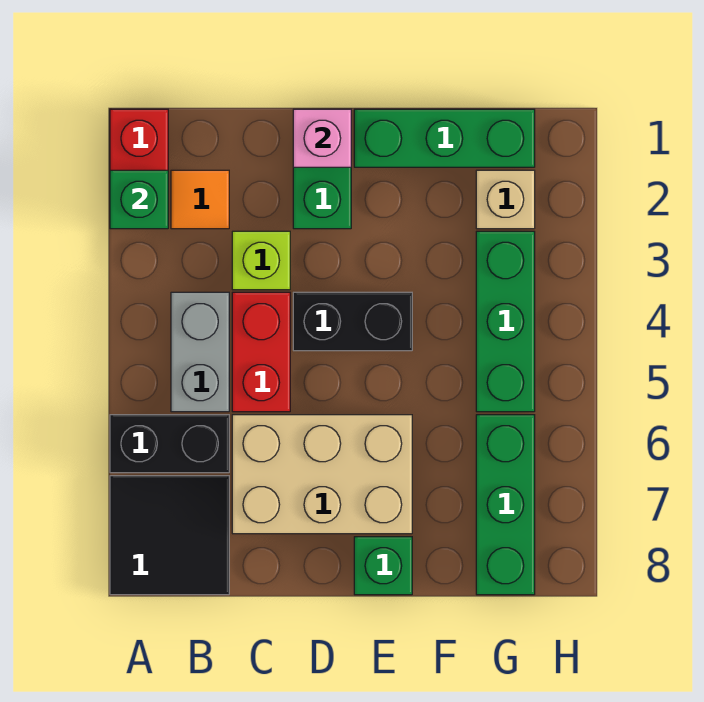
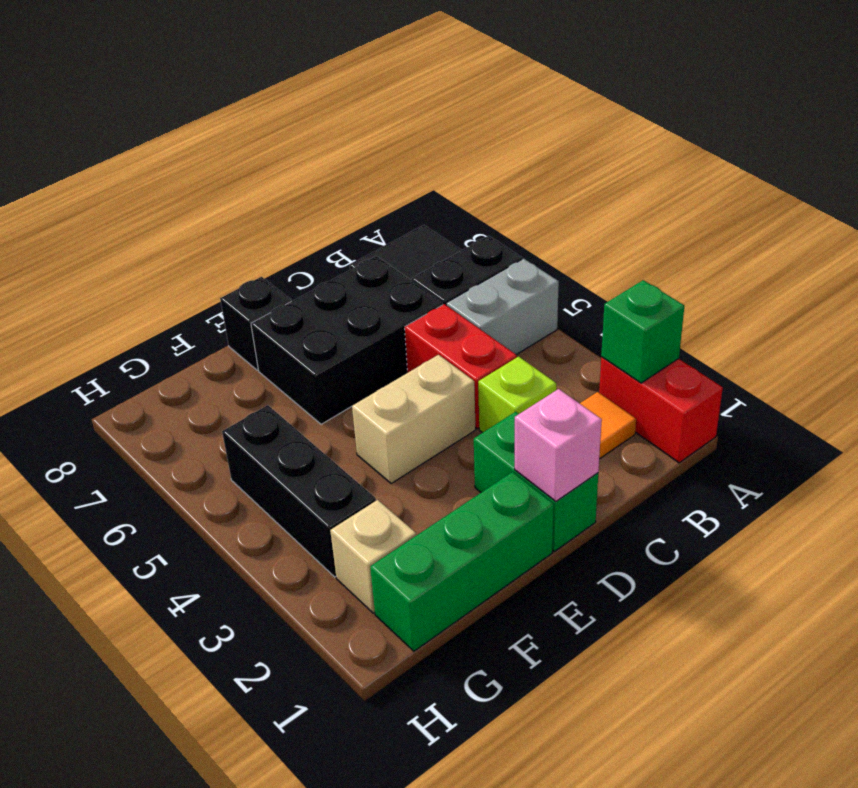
grey brick B4:B5 level 1 -> grey brick A5:B5 level 1
tan brick C6:E7 level 1 -> black brick C6:E7 level 1
black brick D4:E4 level 1 -> tan brick D4:E4 level 1
green brick E8 level 1 -> black brick E8 level 1
green brick G3:G5 level 1 -> black brick G3:G5 level 1
green brick G6:G8 level 1 -> none

